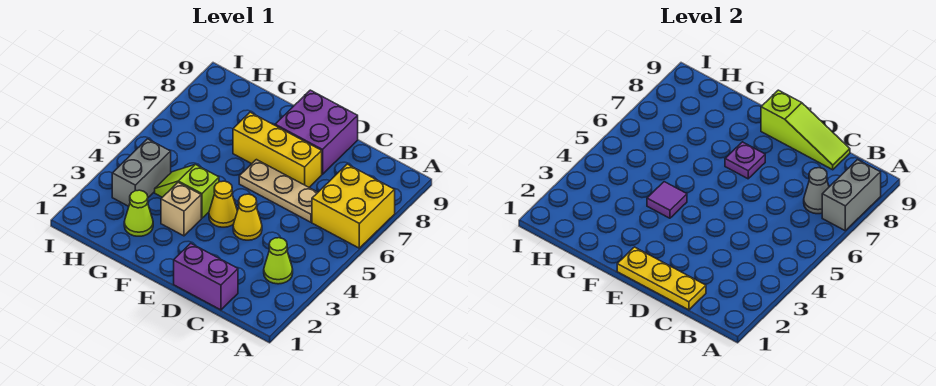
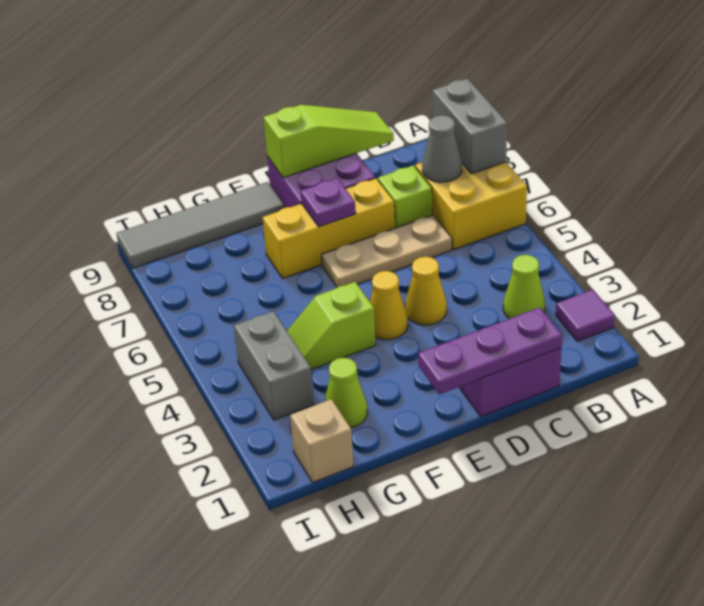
yellow plate C1:E1 level 2 -> purple plate C1:E1 level 2
none -> lime brick C7 level 1
tan brick F3 level 1 -> tan brick H1 level 1
purple tile F4 level 2 -> purple tile A2 level 1
none -> grey tile F9:I9 level 1

